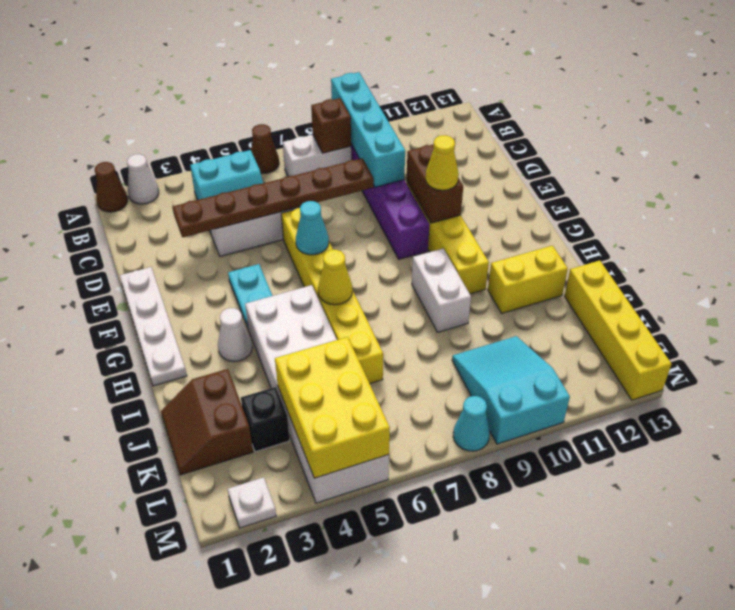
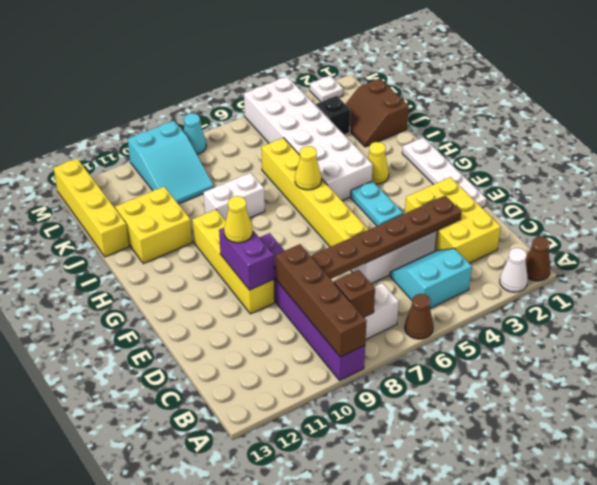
cyan brick A9:D9 level 2 -> brown brick A9:D9 level 2
brown brick E10:F10 level 2 -> purple brick E10:F10 level 2
cyan cone F6 level 2 -> none
white cone H3 level 1 -> yellow cone H3 level 1
white brick H9:I9 level 1 -> white brick I8:I9 level 1
yellow brick I11:I12 level 1 -> yellow brick I11:J12 level 1
brown slope J1:K2 level 1 top 2 -> brown slope J1:K2 level 1 top 1
yellow brick K4:M5 level 2 -> yellow brick C2:E3 level 1

